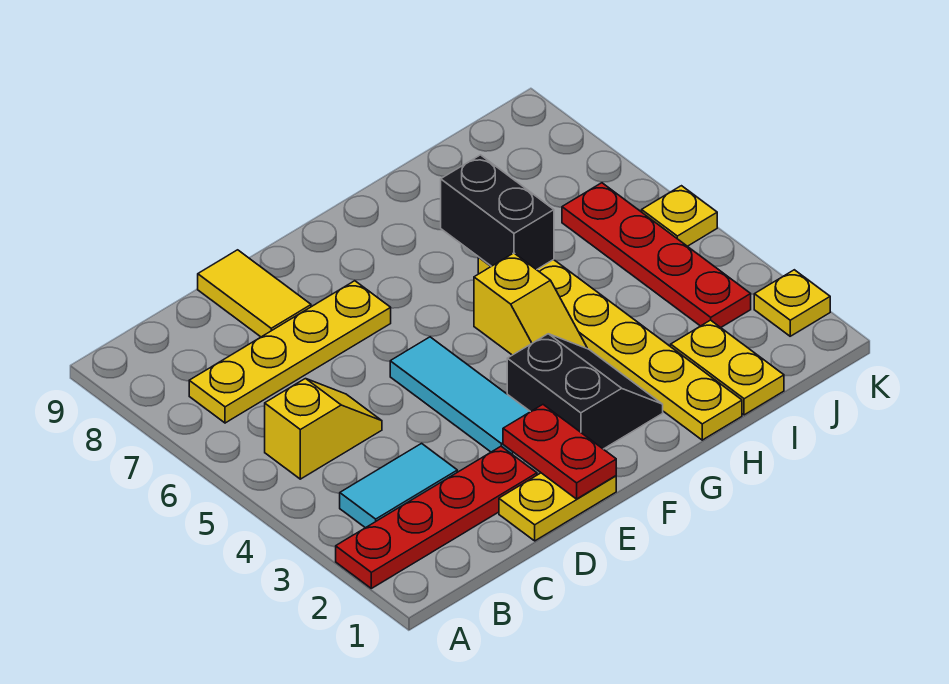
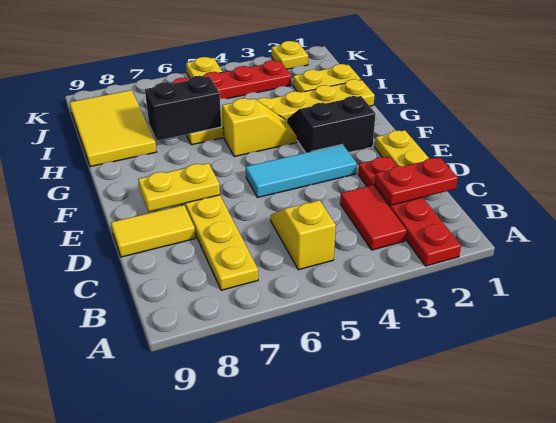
cyan tile B3:C3 level 1 -> red tile B3:C3 level 1
red plate E1:E2 level 2 -> red plate C1:C2 level 2
none -> yellow plate E7:E8 level 2
none -> yellow tile H8:J9 level 1

